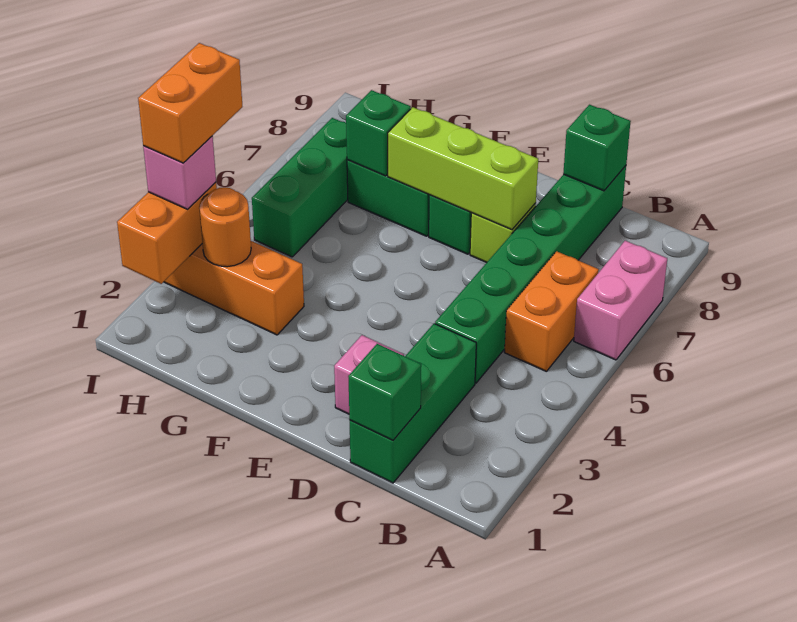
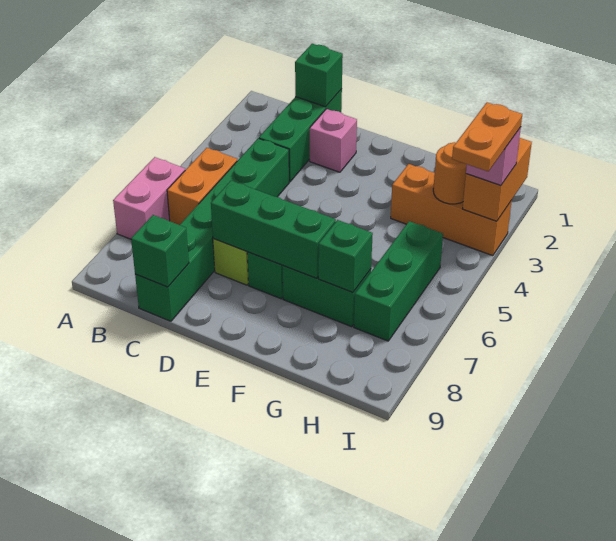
lime brick D7:F7 level 2 -> green brick D7:F7 level 2
orange brick I3:I4 level 4 -> orange plate I3:I4 level 4

